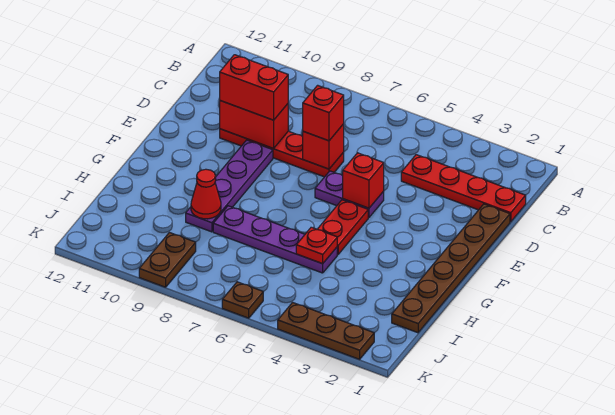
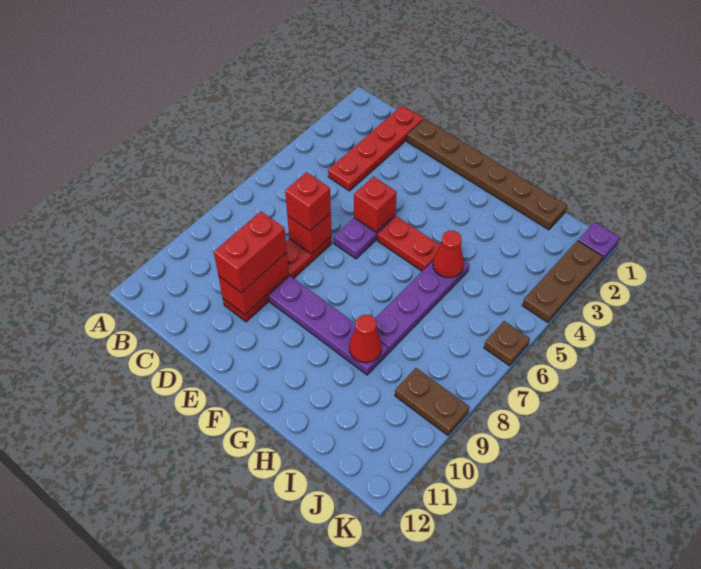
red plate H5 level 2 -> red cone H5 level 2
none -> purple plate K1 level 1

